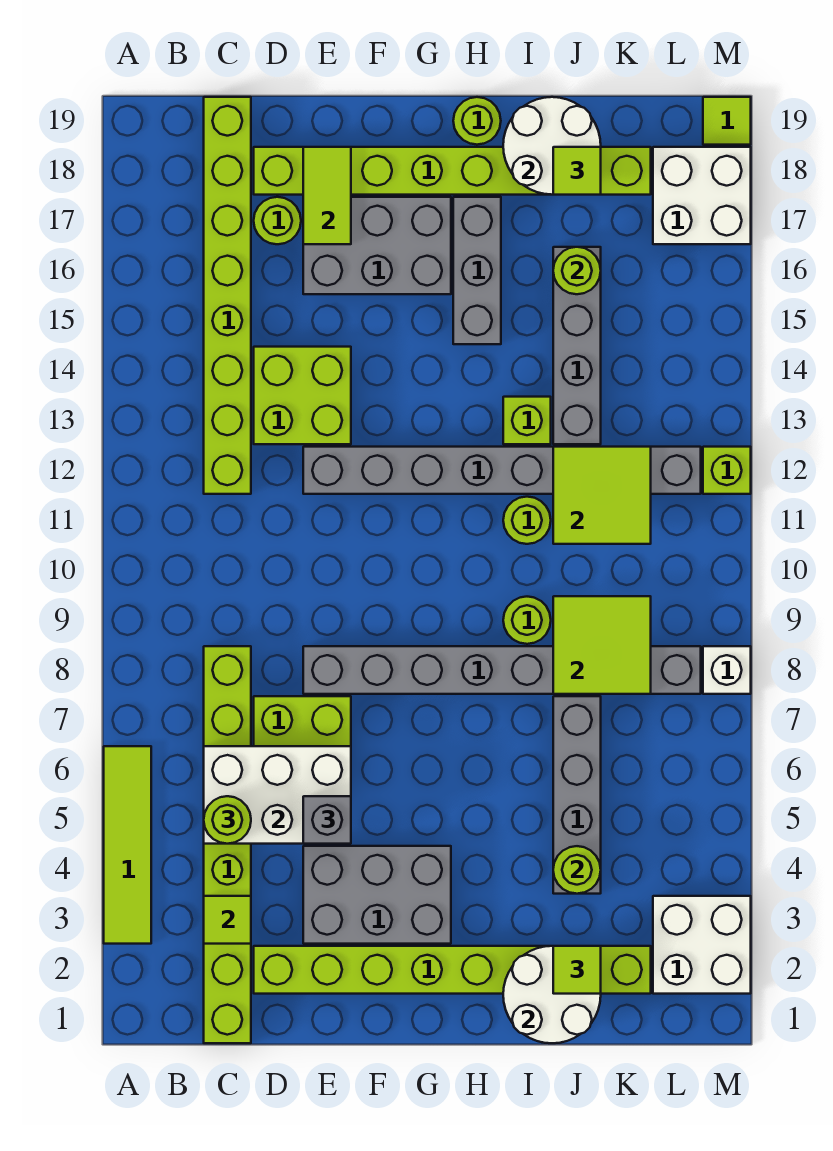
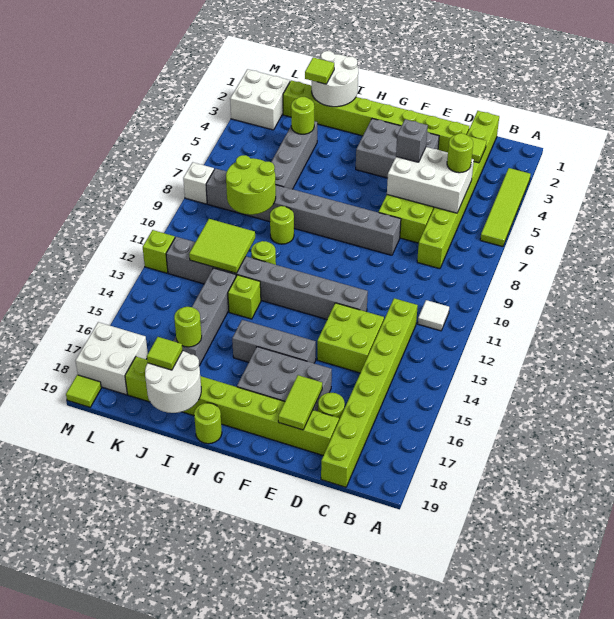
none -> white tile B11 level 1
grey brick H15:H17 level 1 -> grey brick F15:H15 level 1
lime tile J8:K9 level 2 -> lime round brick J8:K9 level 2

